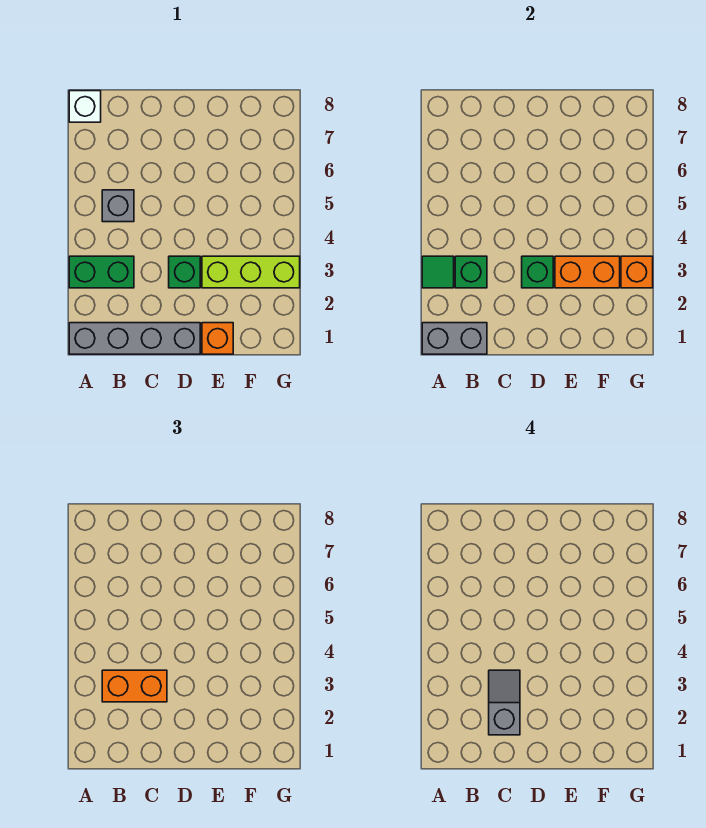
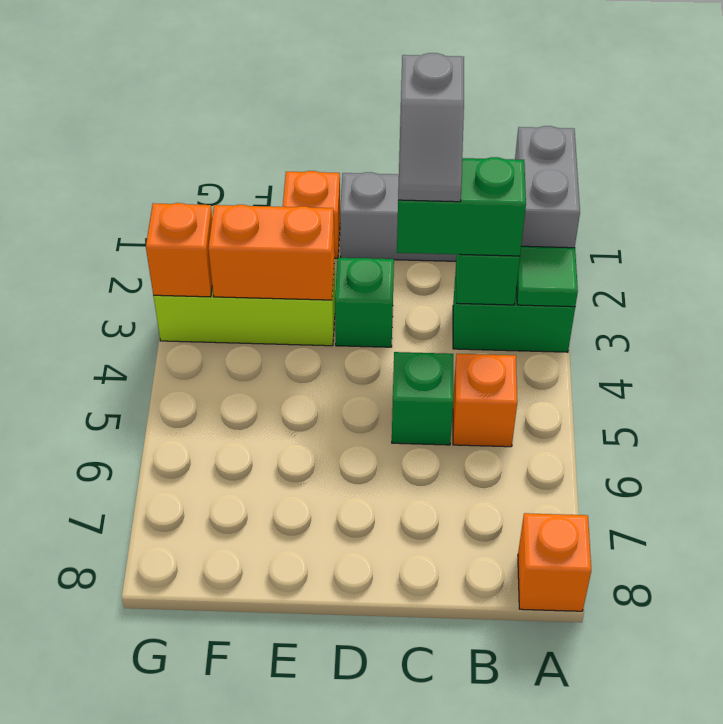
grey brick A1:B1 level 2 -> grey brick A1:A2 level 2
white brick A8 level 1 -> orange brick A8 level 1
orange brick B3:C3 level 3 -> green brick B3:C3 level 3
grey brick B5 level 1 -> orange brick B5 level 1
green brick D3 level 2 -> green brick C5 level 1

